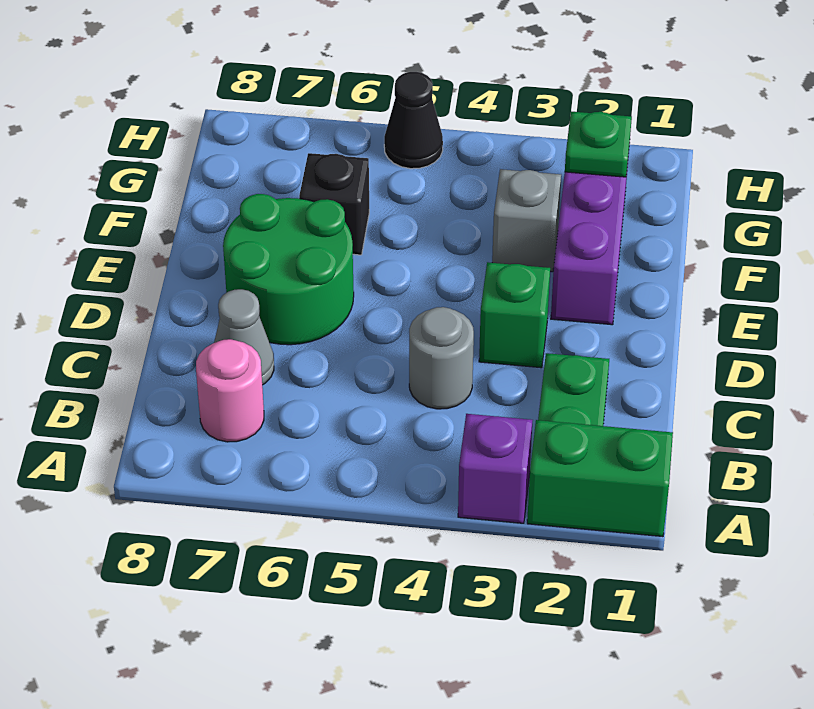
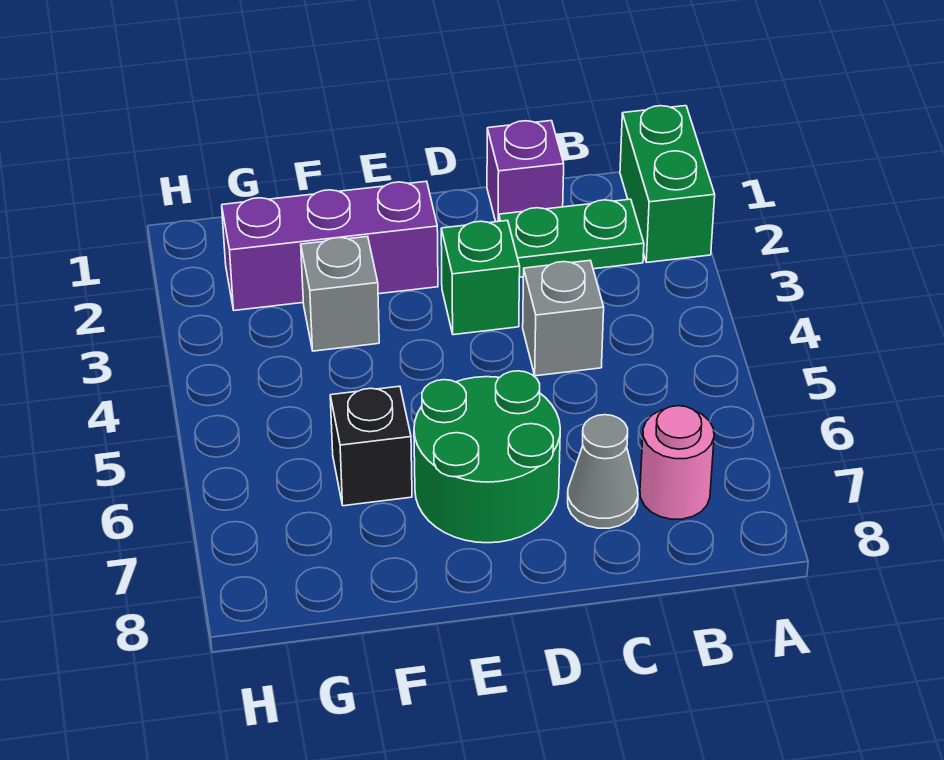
purple brick A3 level 1 -> purple brick C1 level 1
grey round brick C4 level 1 -> grey brick C4 level 1
green plate G2 level 2 -> none
black cone H5 level 1 -> none

